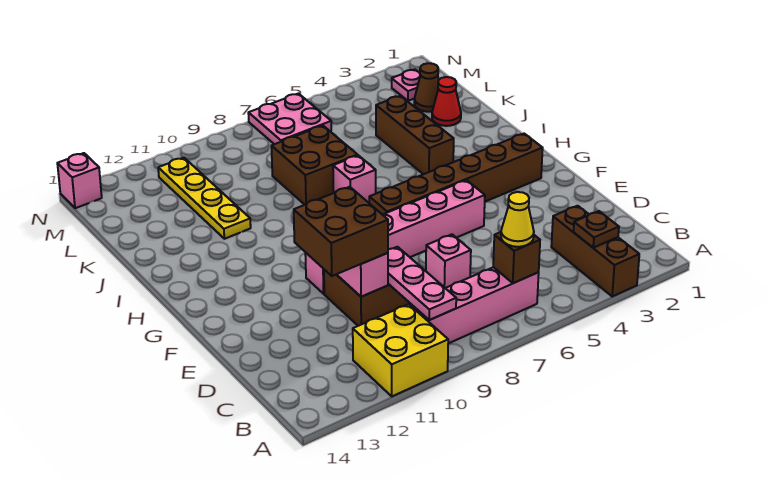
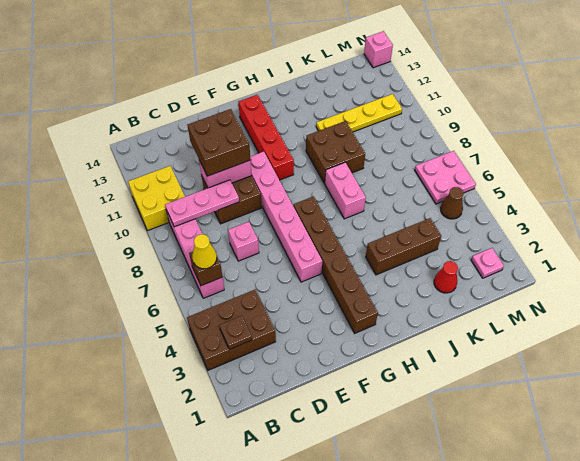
brown brick A3:C3 level 1 -> brown brick A3:C4 level 1
none -> red brick G10:G13 level 1
pink brick I7 level 1 -> pink brick I7:I8 level 1
brown brick J7:K8 level 1 -> brown brick I9:J10 level 1
brown cone L2 level 1 -> brown cone M5 level 1

